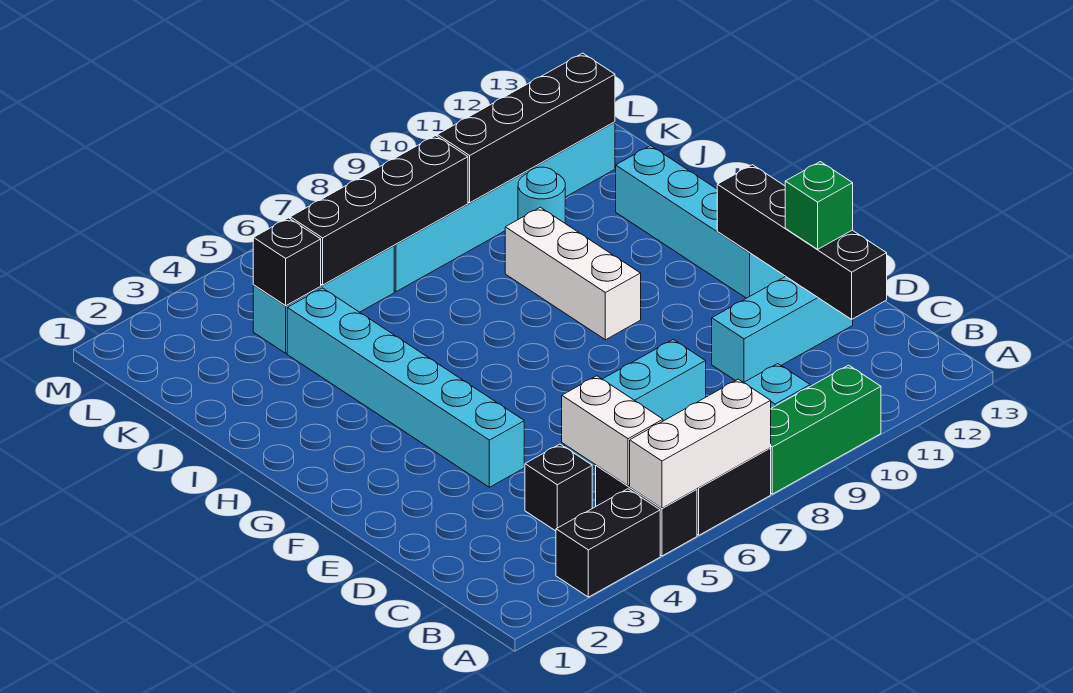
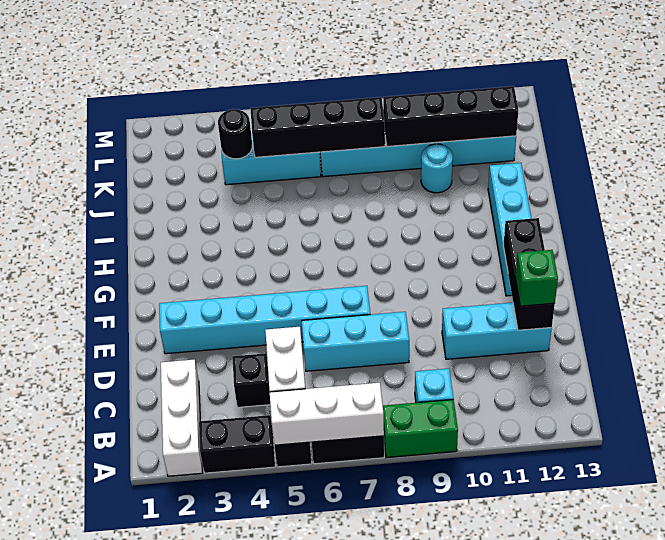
green brick A8:A10 level 1 -> green brick A8:A9 level 1
black brick C12:F12 level 2 -> black brick D12:F12 level 2
cyan brick E4:J4 level 1 -> cyan brick E2:E7 level 1
white brick G9:I9 level 1 -> white brick A2:C2 level 1
black brick K4 level 2 -> black round brick K4 level 2

